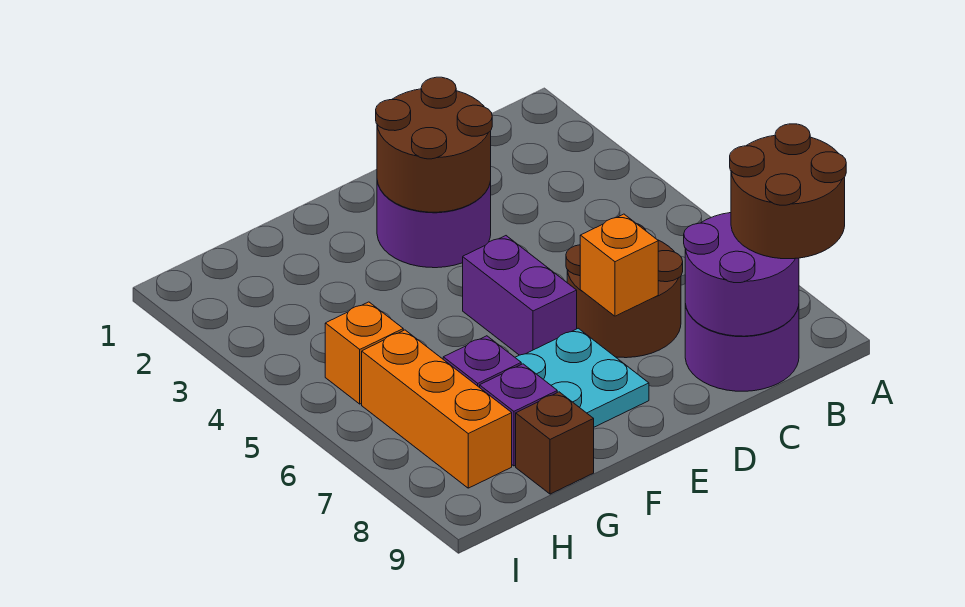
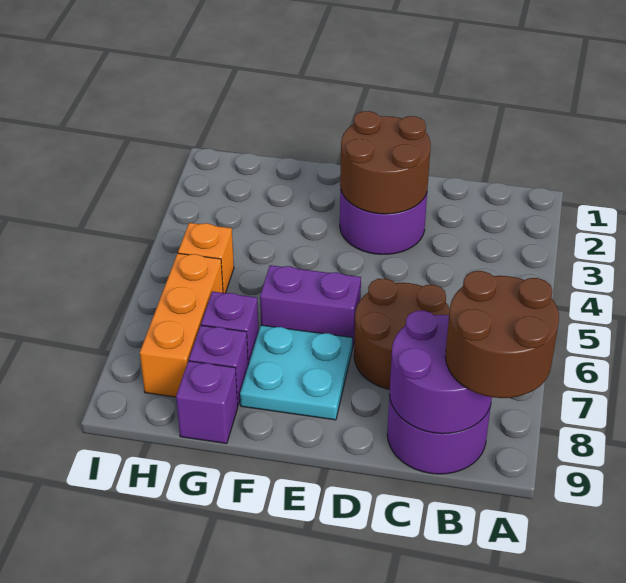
orange brick D7 level 2 -> none
purple brick E5:E6 level 1 -> purple brick E6:F6 level 1
brown brick G9 level 1 -> purple brick G9 level 1

